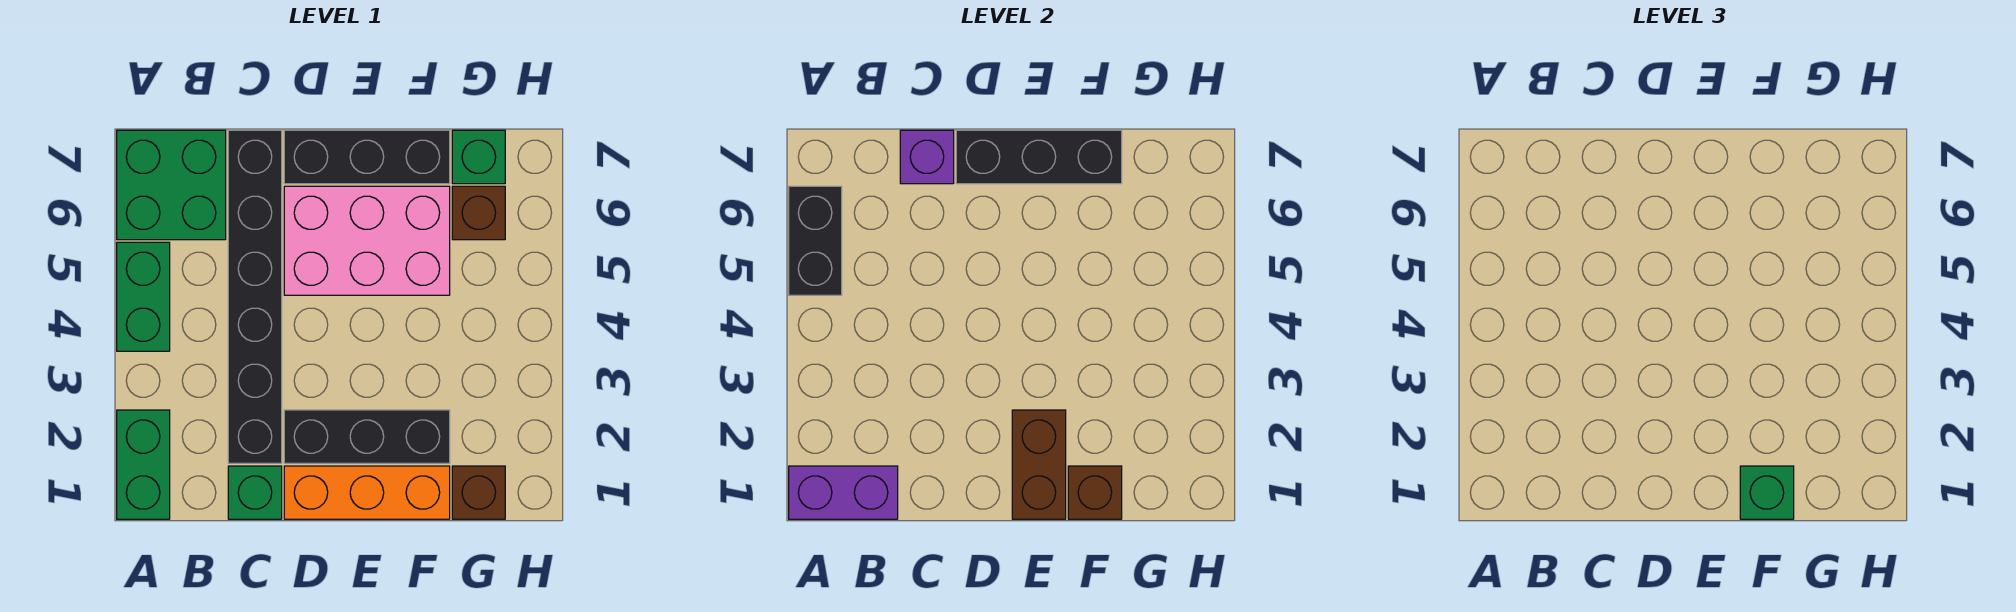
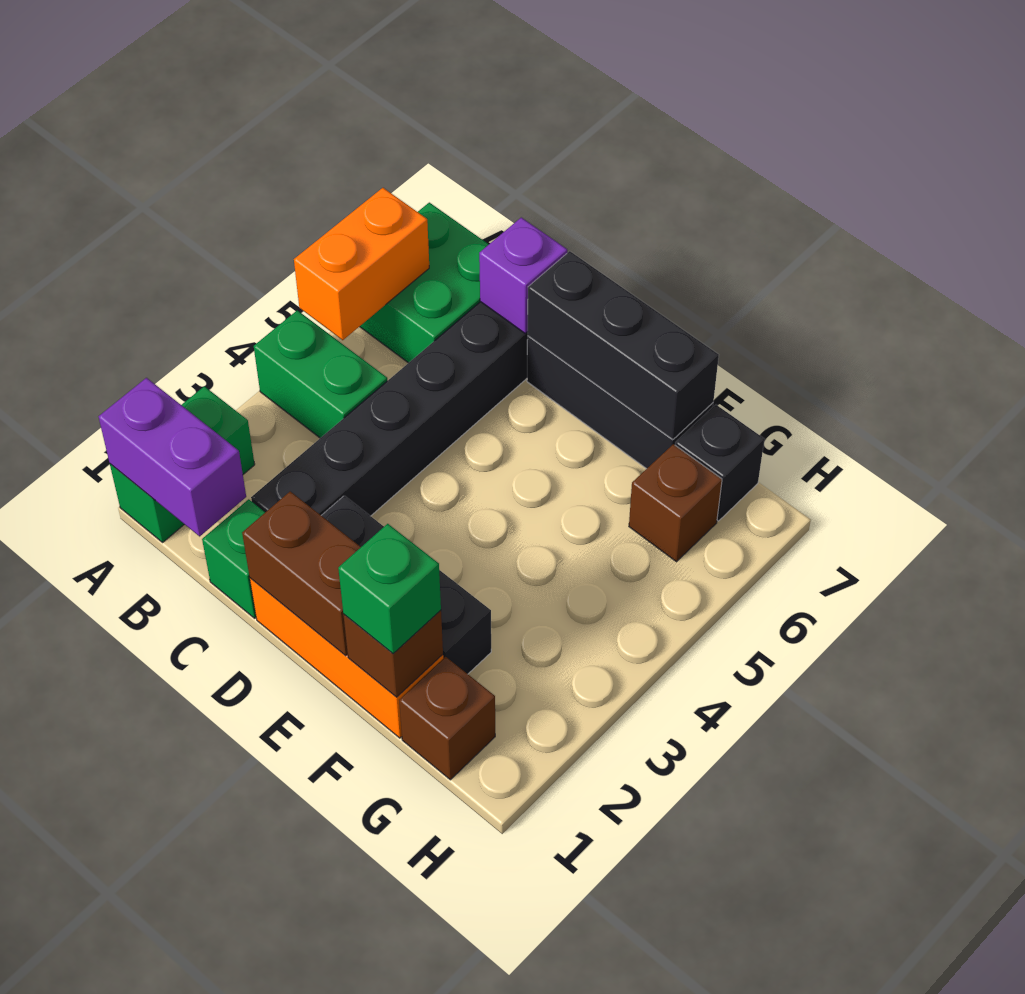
green brick A4:A5 level 1 -> green brick A4:B4 level 1
black brick A5:A6 level 2 -> orange brick A5:A6 level 2
pink brick D5:F6 level 1 -> none
brown brick E1:E2 level 2 -> brown brick D1:E1 level 2
green brick G7 level 1 -> black brick G7 level 1

